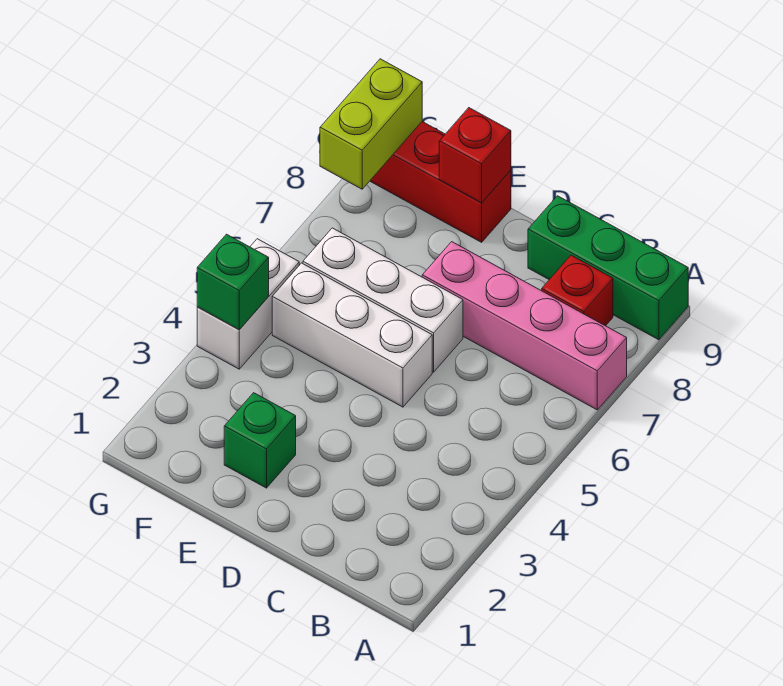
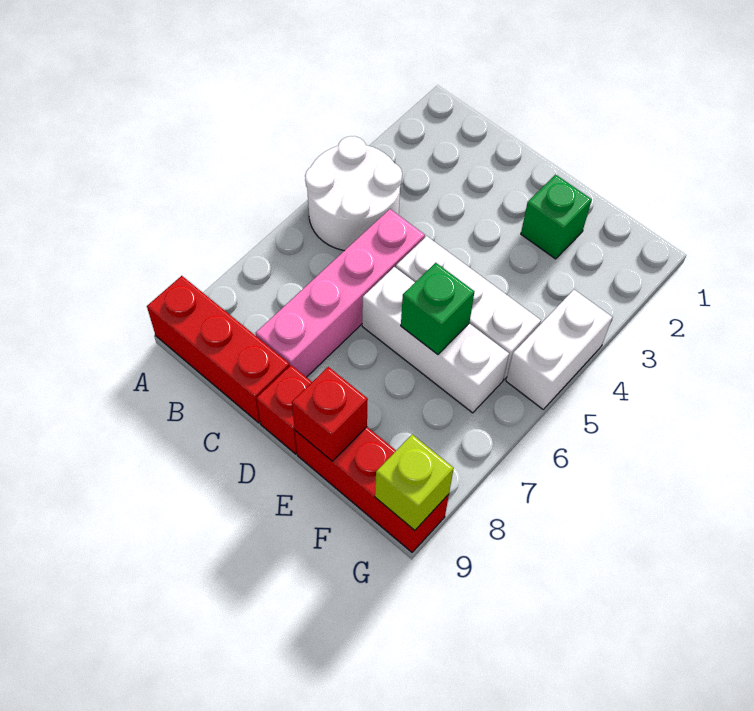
none -> white round brick A4:B5 level 1
pink brick A7:D7 level 1 -> pink brick C5:C8 level 1
green brick A9:C9 level 1 -> red brick A9:C9 level 1
red brick B8 level 1 -> red brick D9 level 1
green brick G4 level 2 -> green brick E6 level 2
lime brick G8:G9 level 2 -> lime brick G9 level 2

